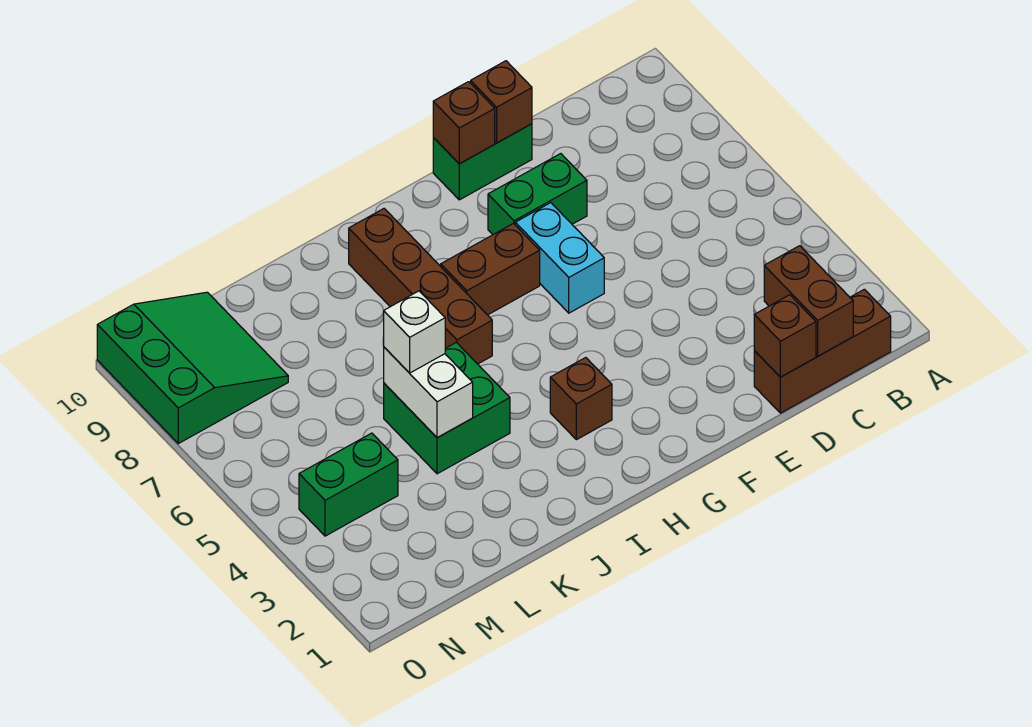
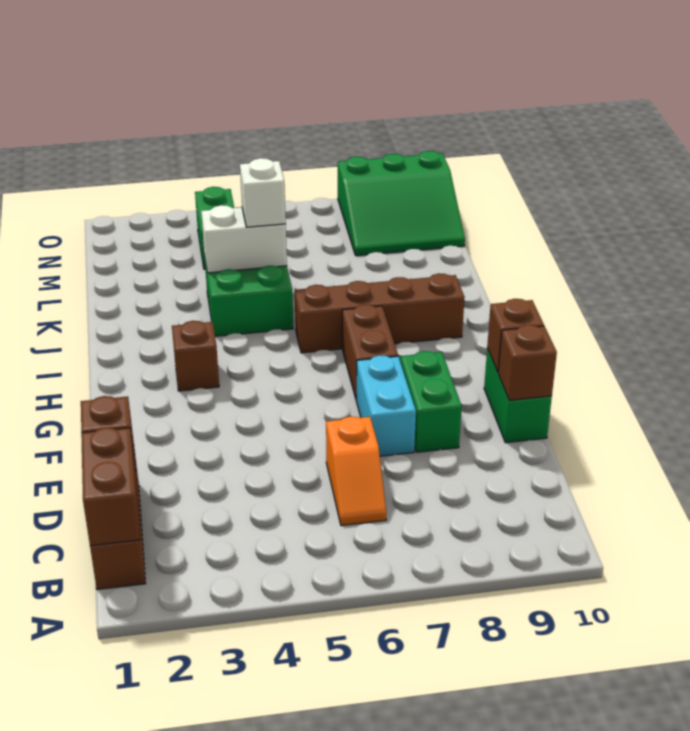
brown brick C1:C2 level 2 -> brown brick B1:C1 level 2
none -> orange slope C6:D6 level 1 top D
cyan brick F6:F7 level 1 -> cyan brick E7:F7 level 1

